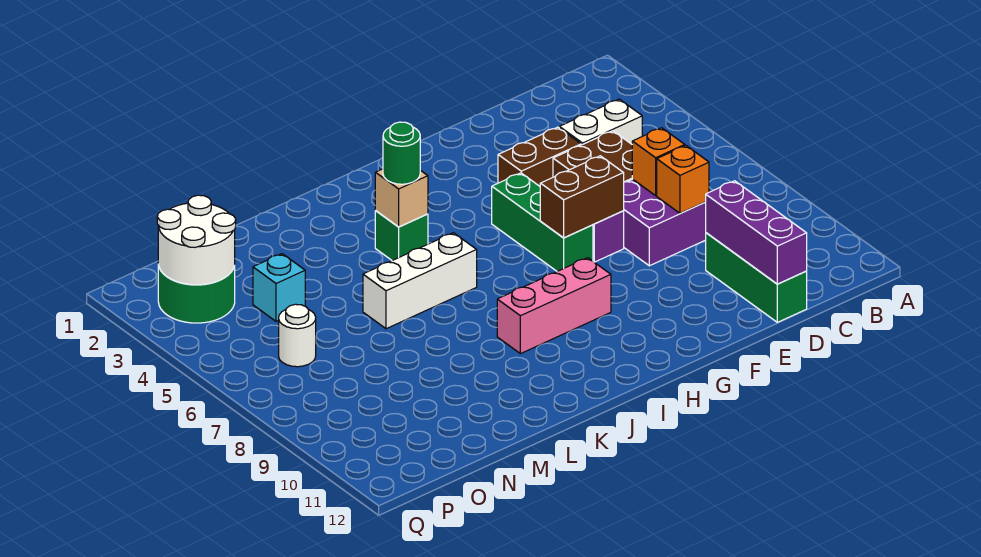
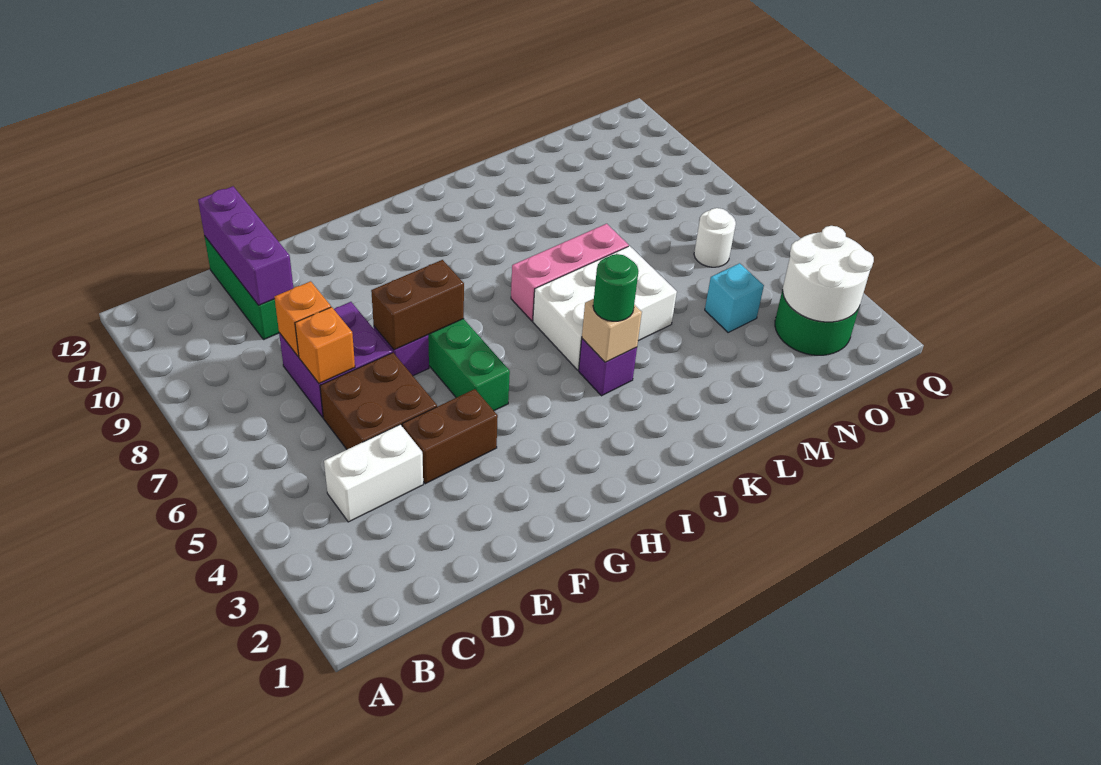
pink brick H9:J9 level 1 -> pink brick J7:L7 level 1
green brick J4 level 1 -> purple brick J4 level 1
white brick J6:L6 level 1 -> white brick J5:L6 level 1

